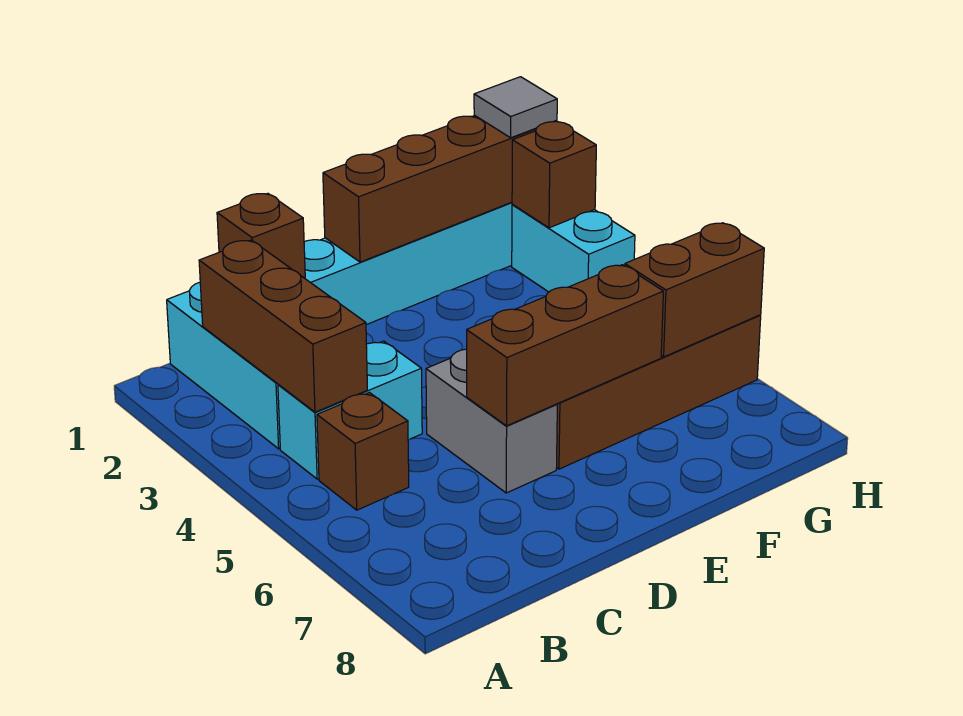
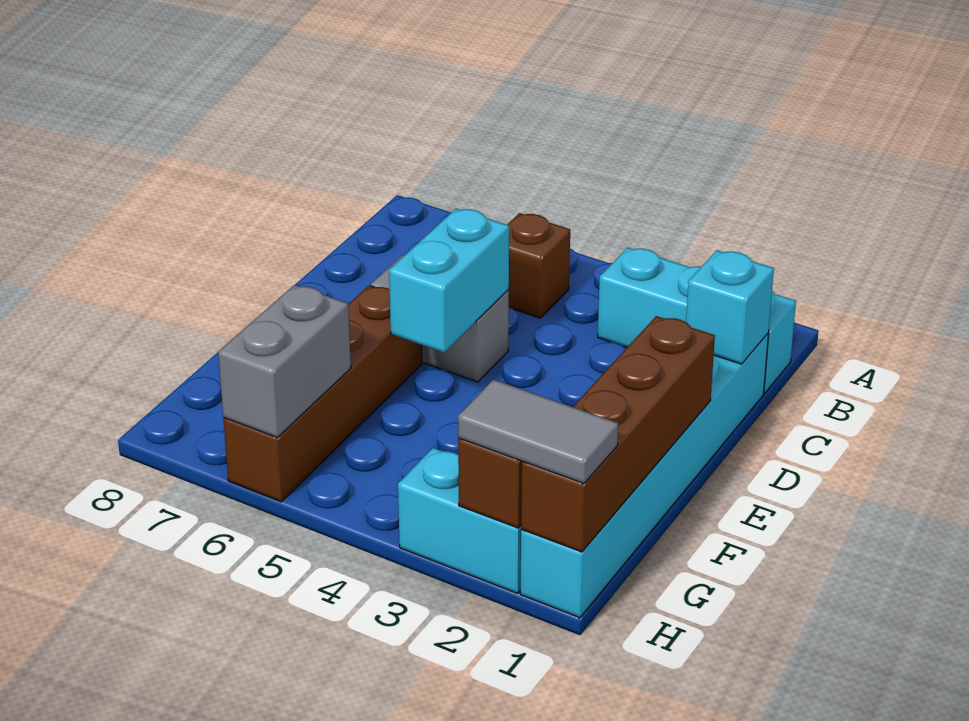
brown brick B2:B4 level 2 -> none
cyan brick B4:C4 level 1 -> cyan brick D5:E5 level 2
brown brick C1 level 2 -> cyan brick C1 level 2
brown brick D6:F6 level 2 -> none
brown brick G6:H6 level 2 -> grey brick G6:H6 level 2
grey tile H1 level 3 -> grey tile H1:H2 level 3

